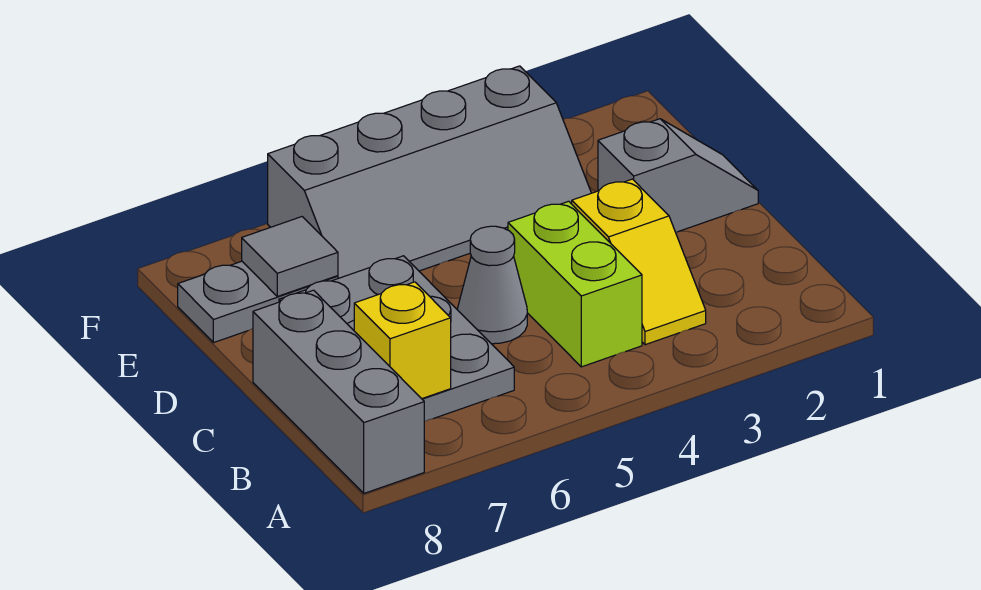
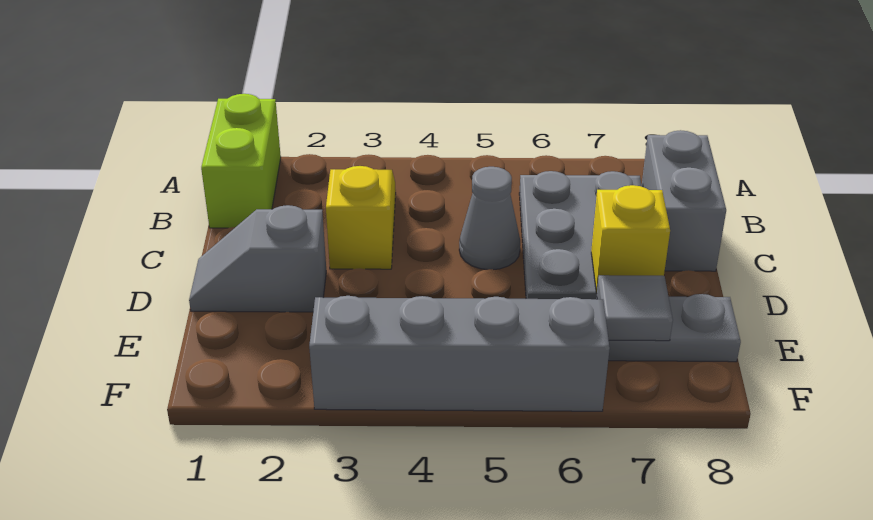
grey brick A8:C8 level 1 -> grey brick B8:C8 level 1
lime brick B4:C4 level 1 -> lime brick A1:B1 level 1
yellow brick B7 level 2 -> yellow brick D7 level 2

